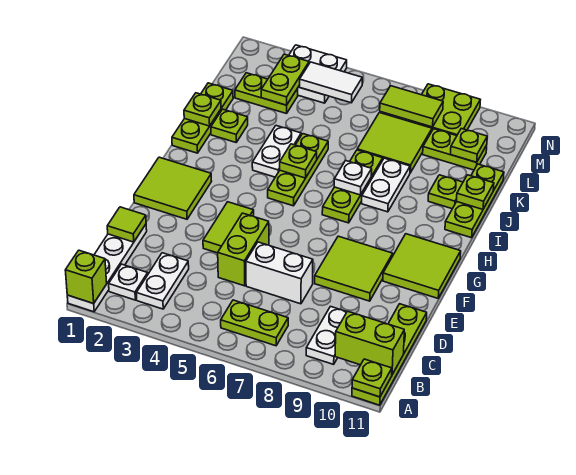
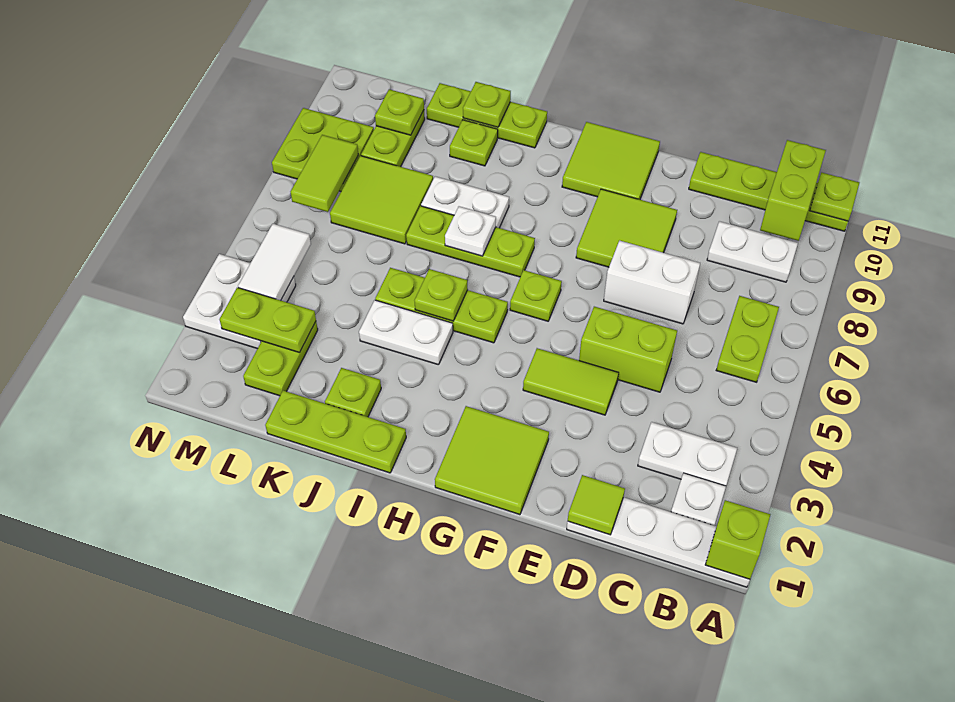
white brick D6:D7 level 1 -> white brick D7:E7 level 1
lime plate J1 level 2 -> lime plate G6 level 1

